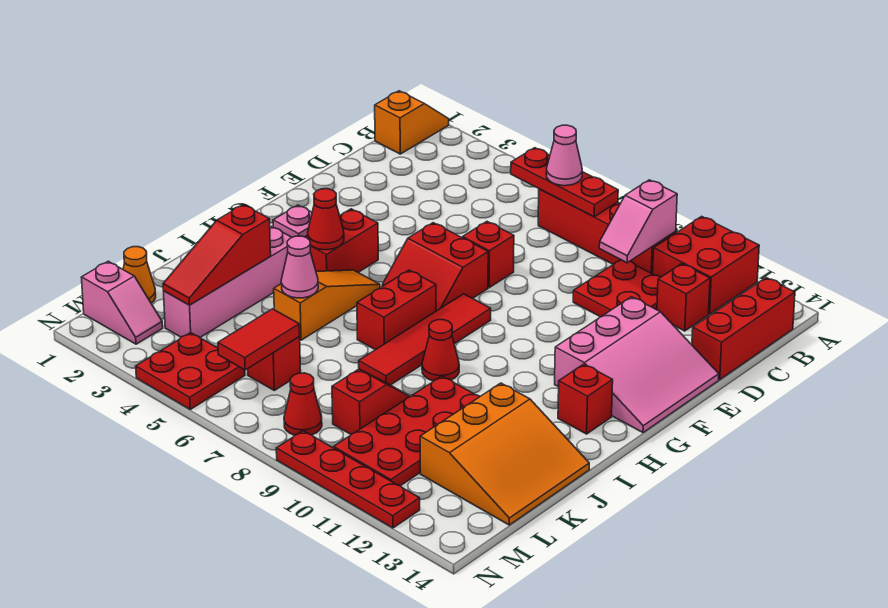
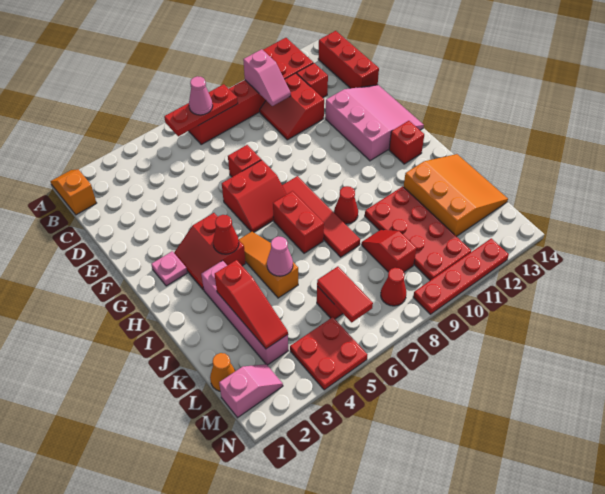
red plate C10:D11 level 1 -> red slope C10:D11 level 1 top 11

